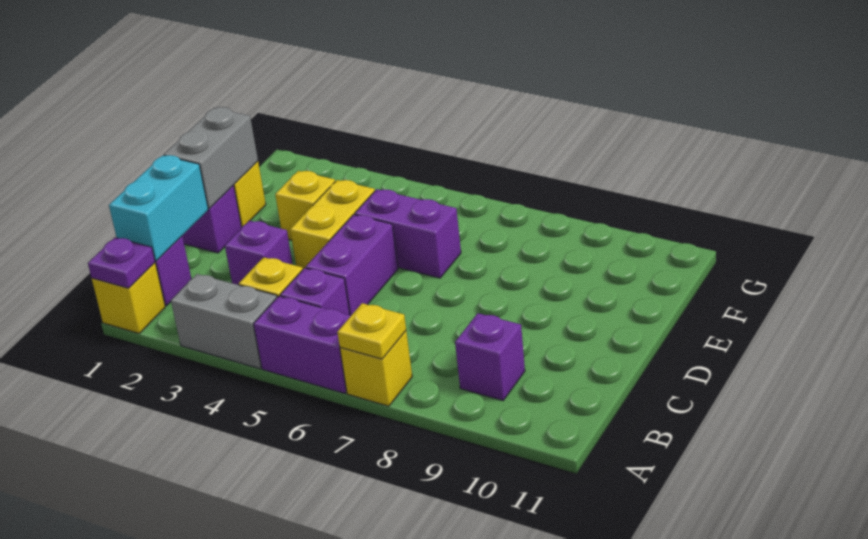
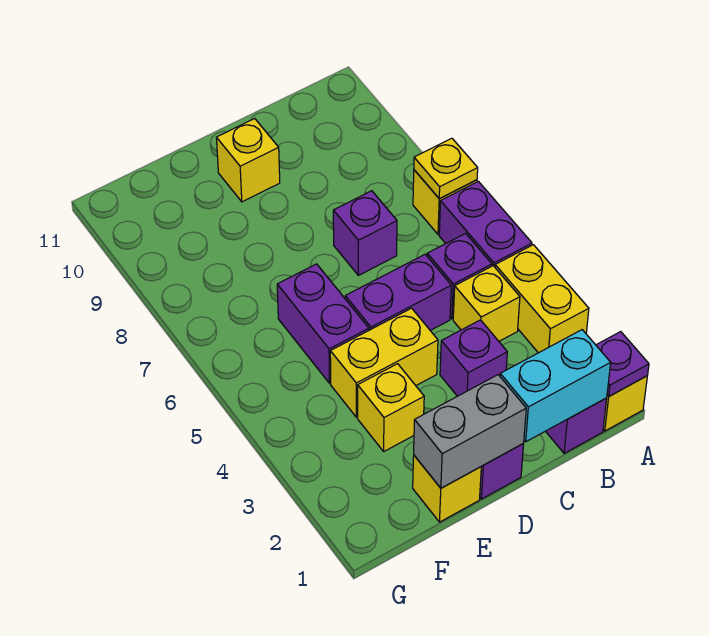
grey brick A3:A4 level 1 -> yellow brick A3:A4 level 1
purple brick B9 level 1 -> purple brick C7 level 1
none -> yellow brick D10 level 1

